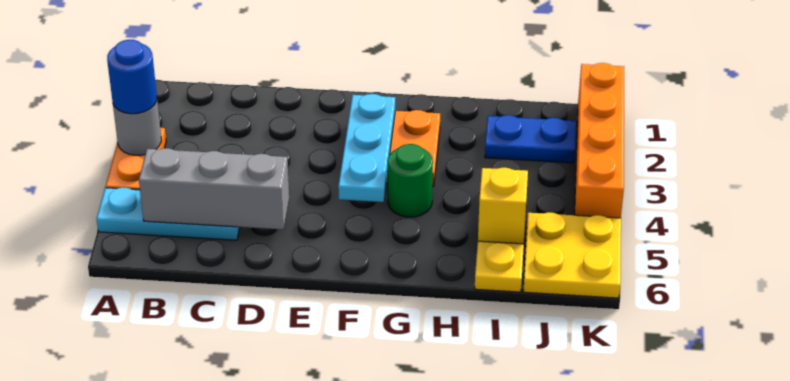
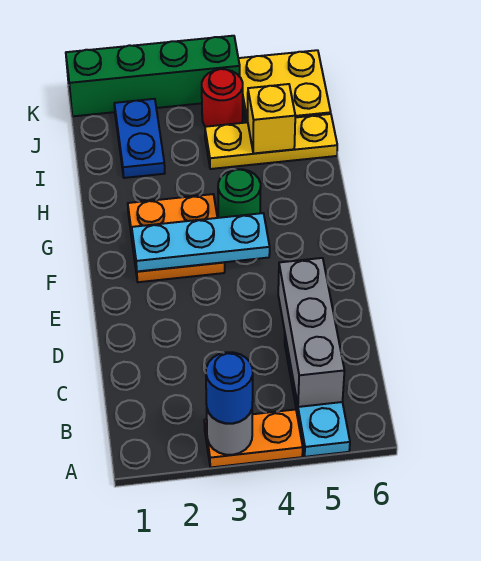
none -> red round brick J4 level 1
orange brick K1:K4 level 1 -> green brick K1:K4 level 1

